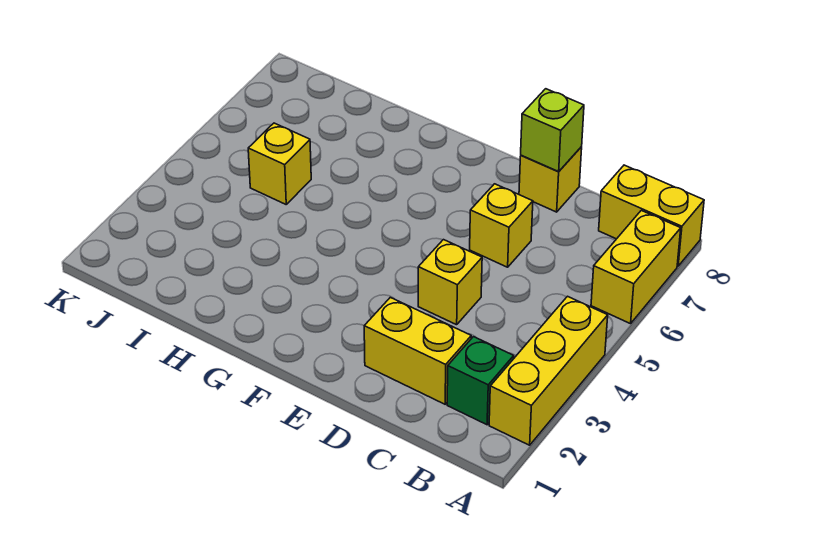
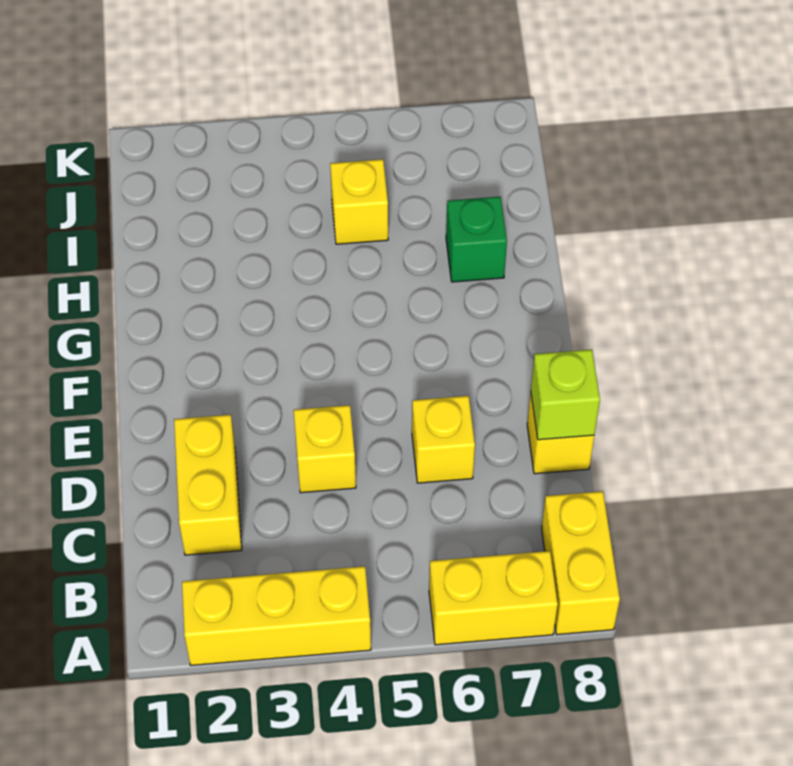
green brick B2 level 1 -> green brick H7 level 1

